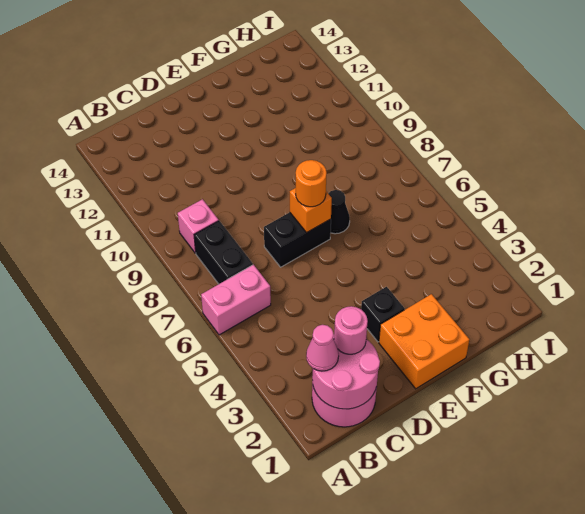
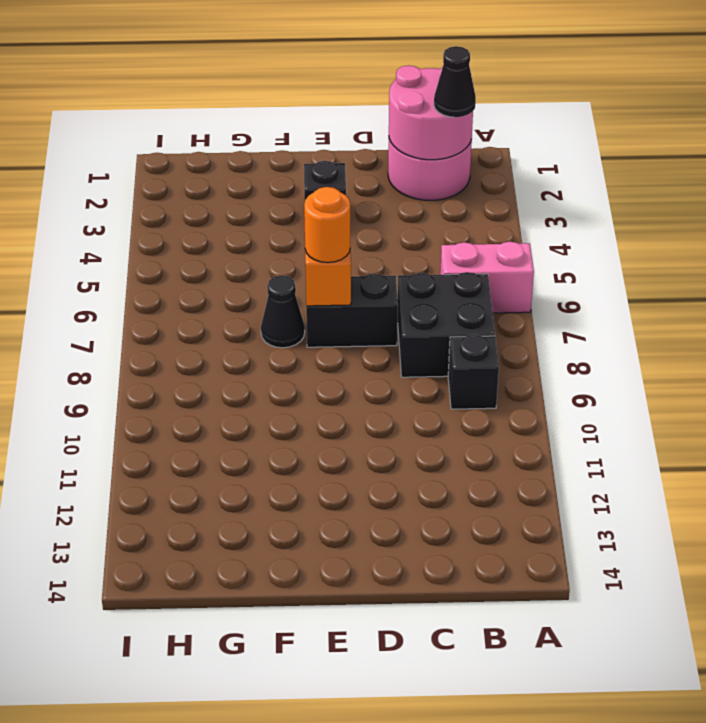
pink cone B2 level 3 -> black cone B2 level 3
black brick B7:B8 level 1 -> black brick B7:C8 level 1
pink brick B9 level 1 -> black brick B9 level 1
pink round brick C2 level 3 -> none
orange brick E1:F2 level 1 -> none

